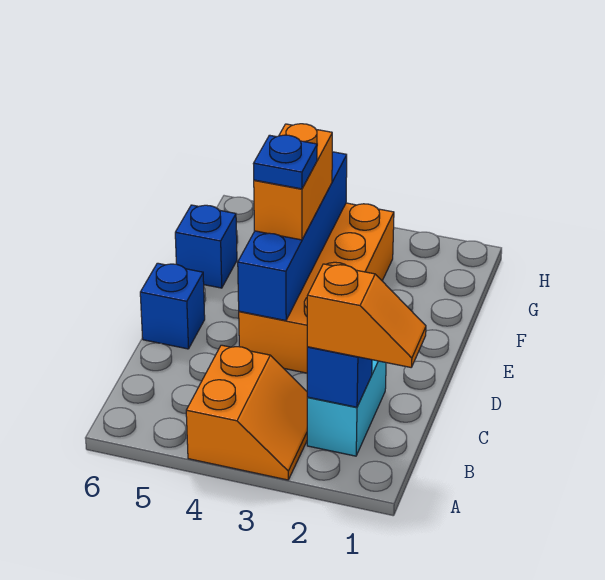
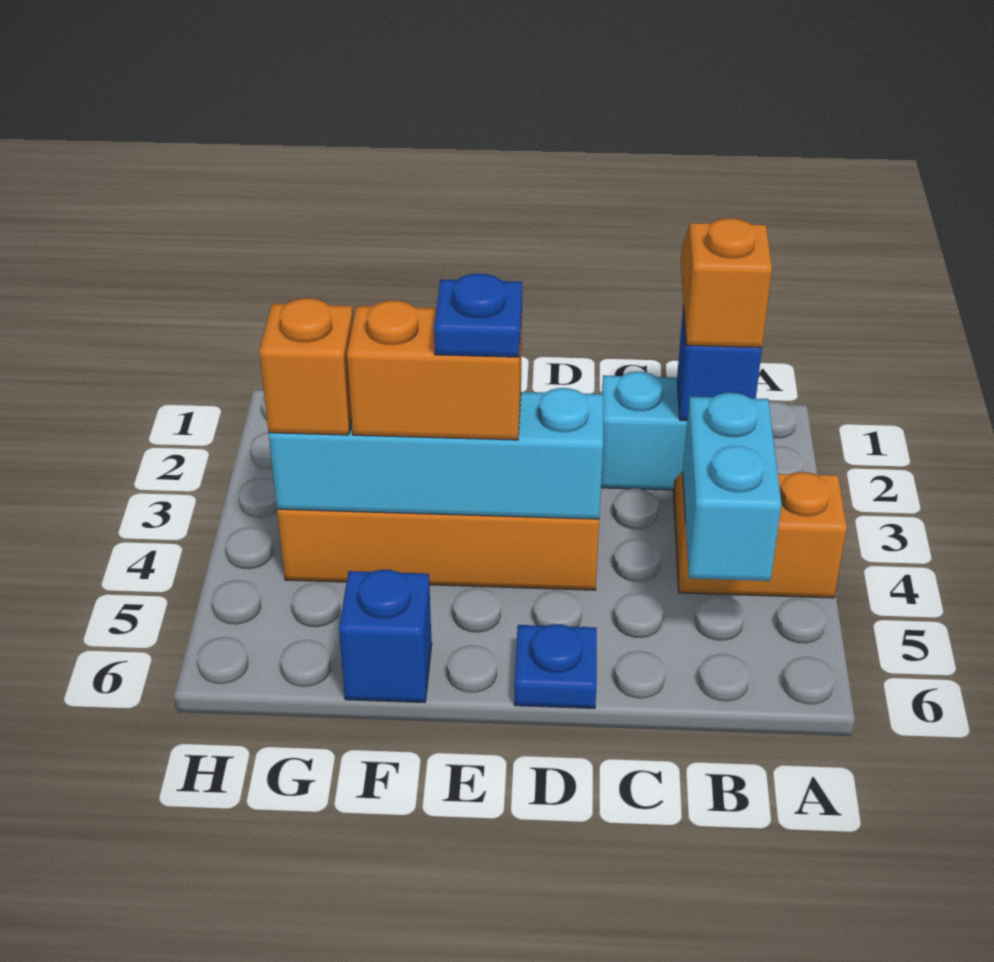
none -> cyan brick B4:B5 level 2
blue brick D4:G4 level 2 -> cyan brick D4:G4 level 2
blue brick D6 level 1 -> blue plate D6 level 1
none -> orange brick G4 level 3

